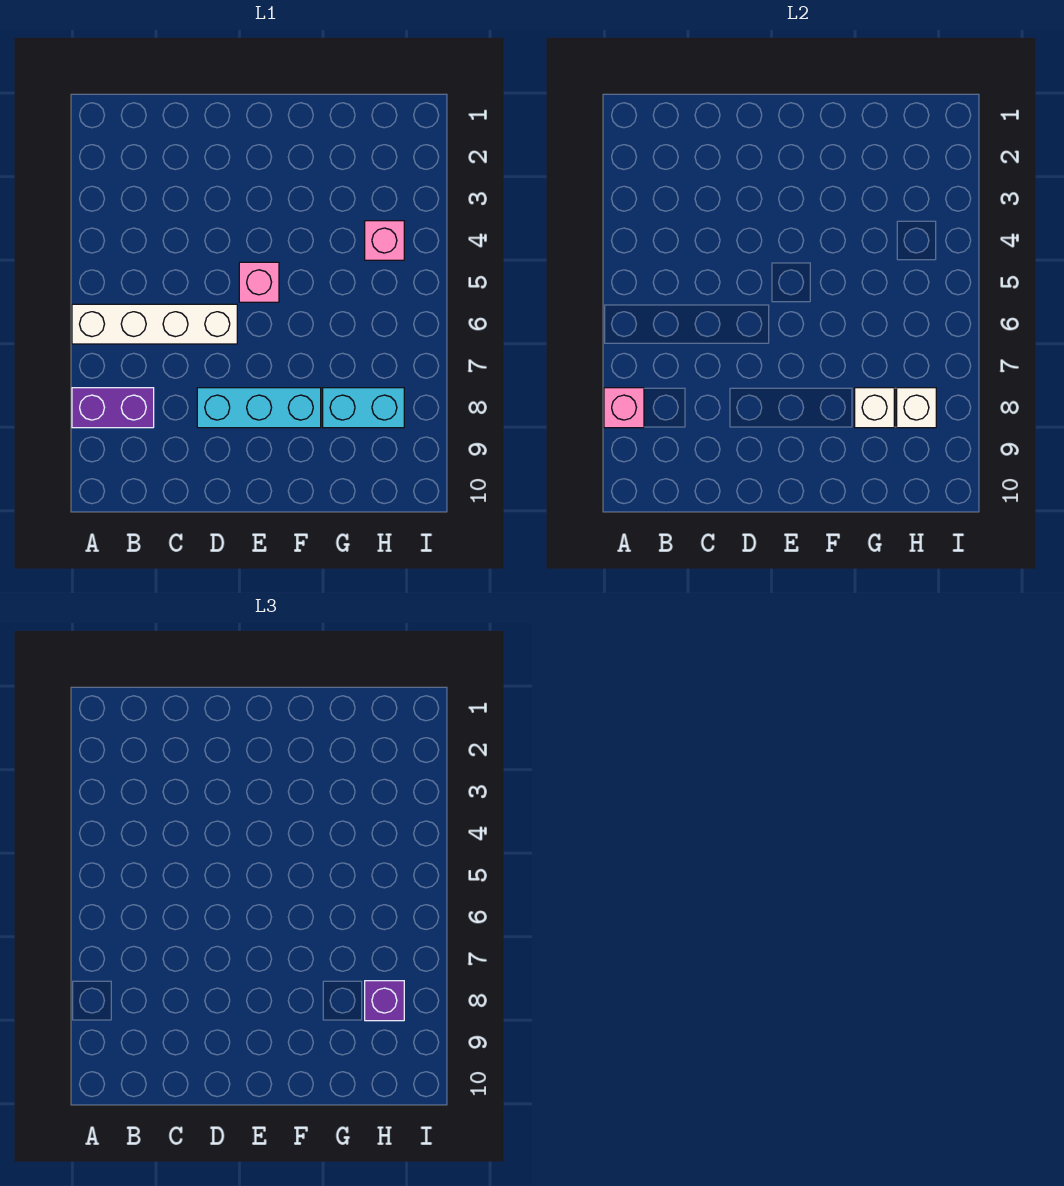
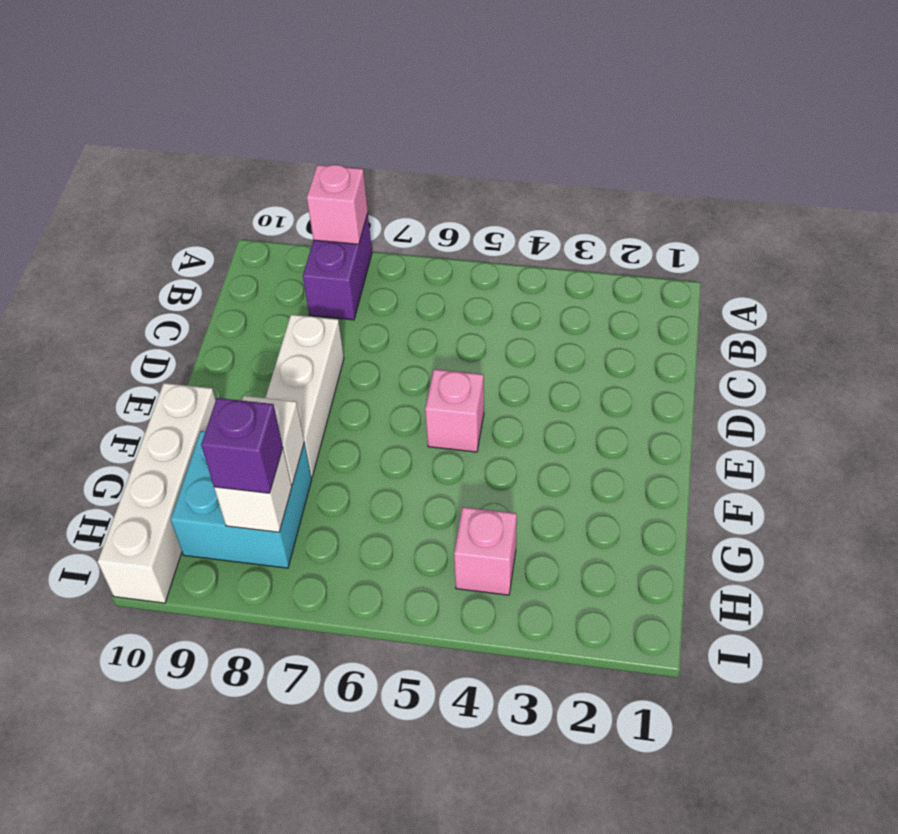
white brick A6:D6 level 1 -> white brick F10:I10 level 1
cyan brick D8:F8 level 1 -> white brick D8:F8 level 1
cyan brick G8:H8 level 1 -> cyan brick G8:H9 level 1

